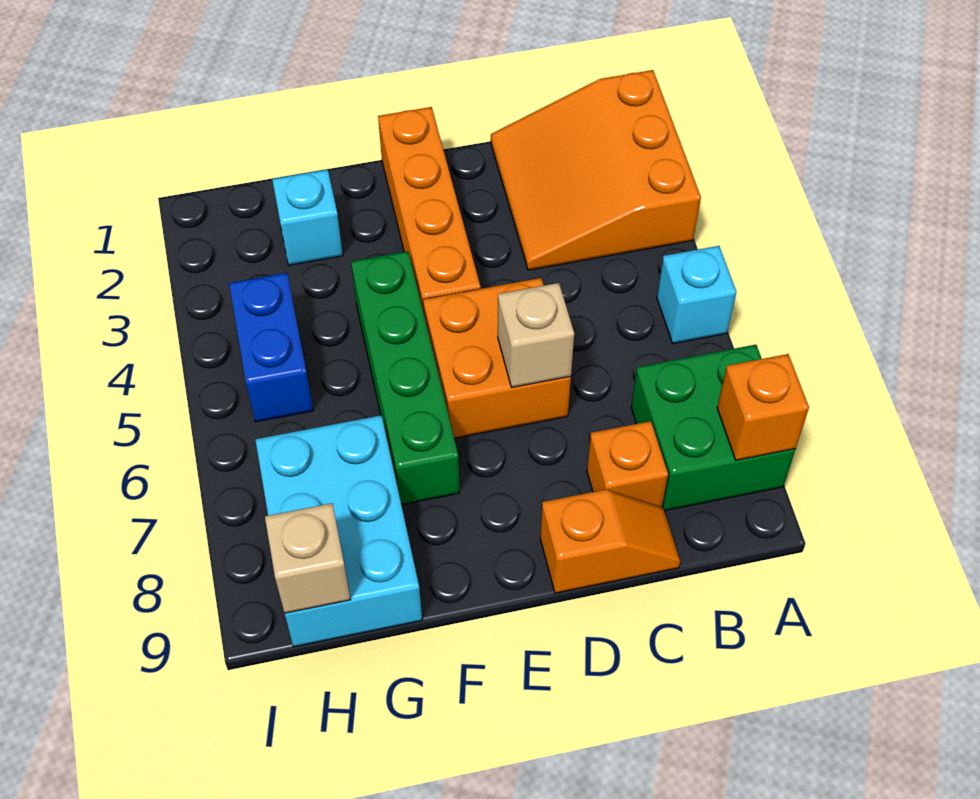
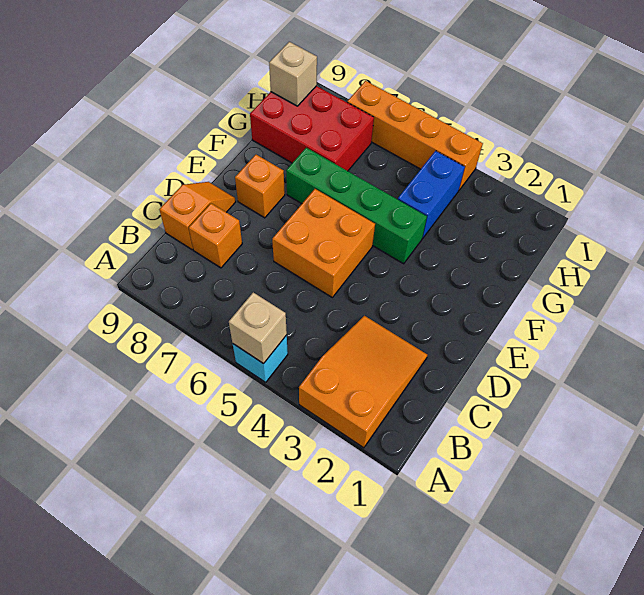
orange slope A1:C3 level 1 top A -> orange slope A2:C3 level 1 top A
green brick A7:B8 level 1 -> none
orange brick A8 level 2 -> orange brick E8 level 1
orange slope C9:D9 level 1 top D -> orange slope C9:D9 level 1 top C
tan brick D6 level 2 -> tan brick A5 level 2
orange brick E1:E4 level 1 -> orange brick I4:I7 level 1
cyan brick G2 level 1 -> none
cyan brick G7:H9 level 1 -> red brick G7:H9 level 1
blue brick H4:H5 level 1 -> blue brick G4:H4 level 1

